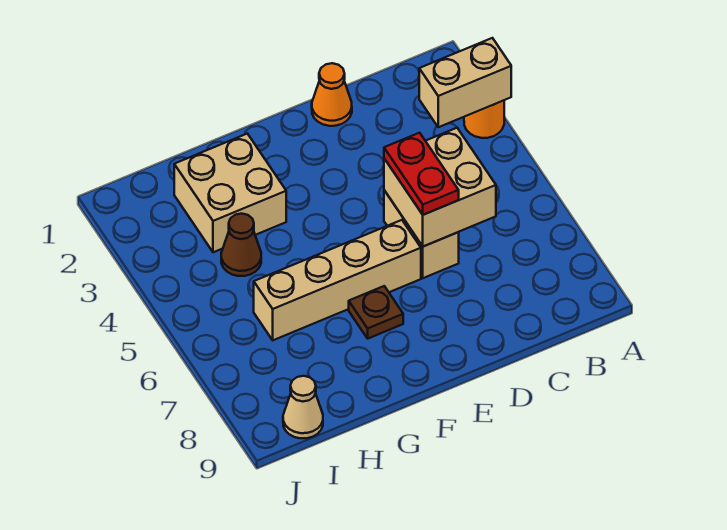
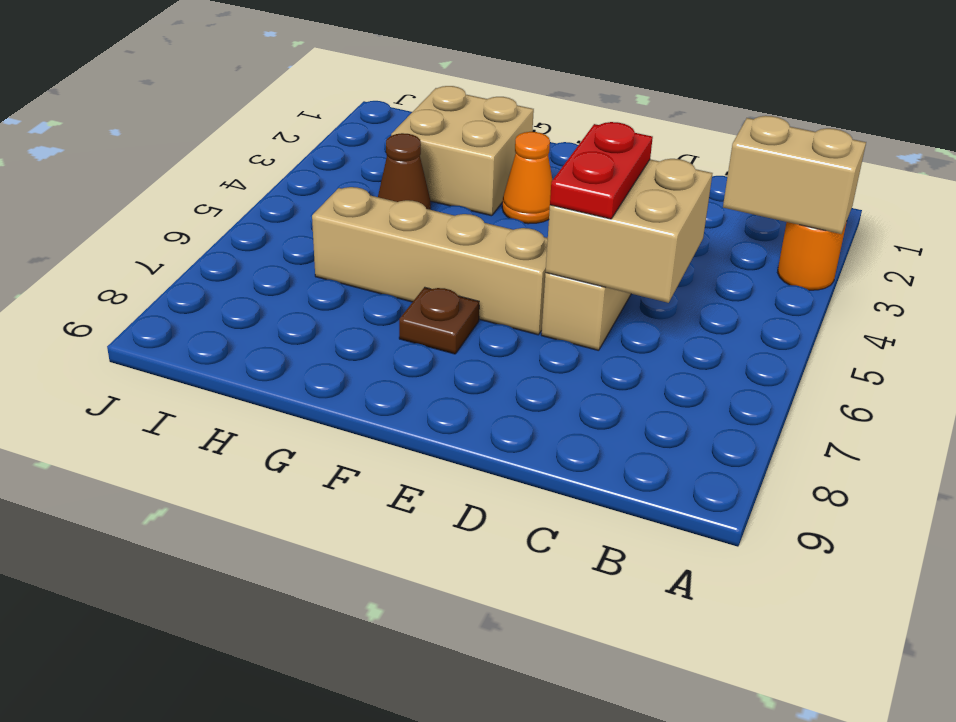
orange cone D1 level 1 -> orange cone F3 level 1
tan cone I9 level 1 -> none

